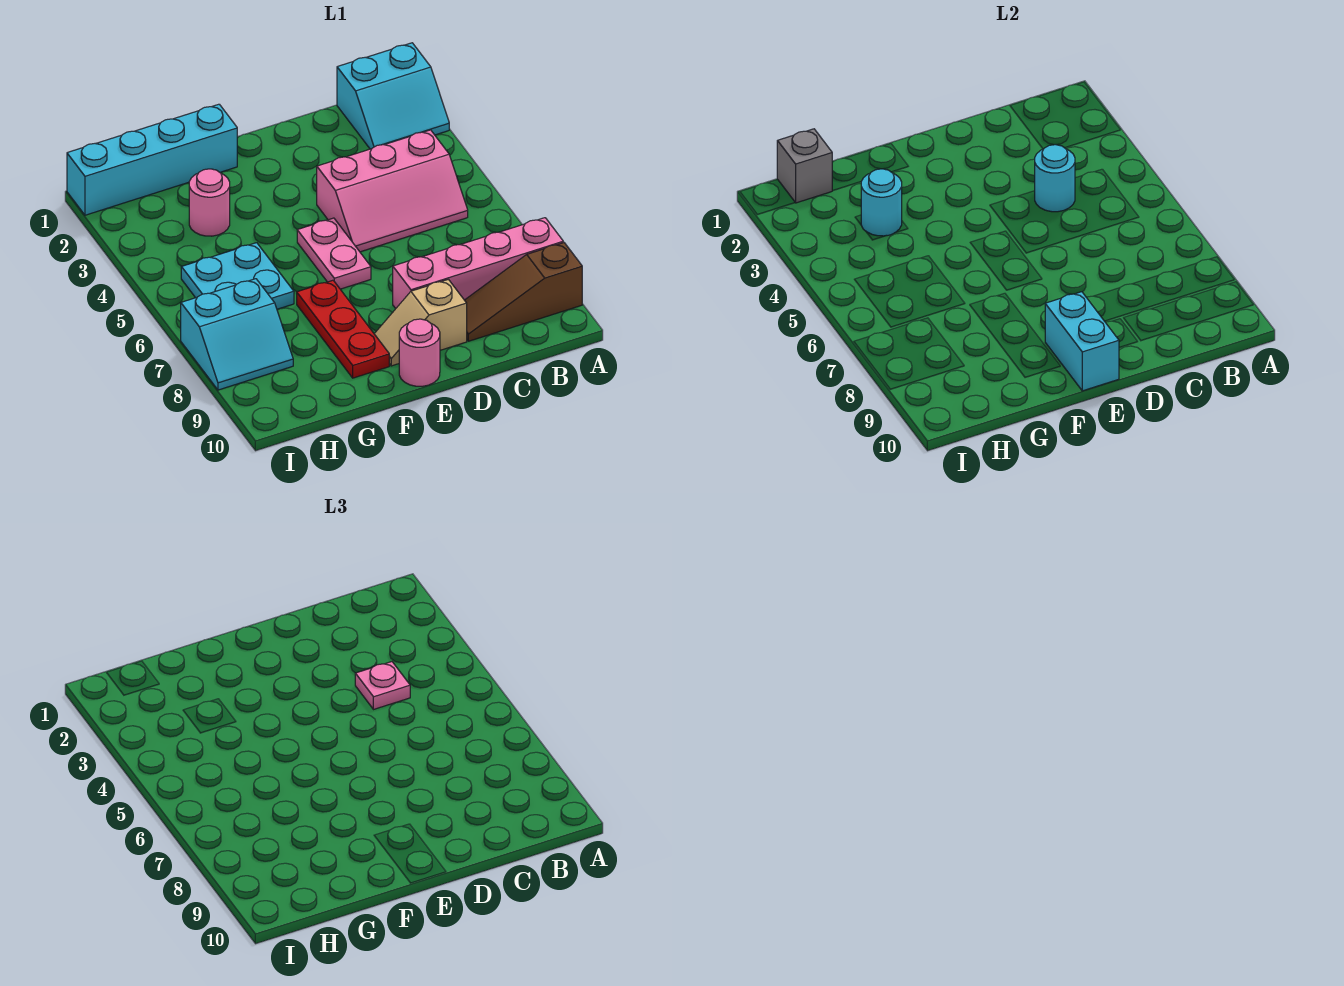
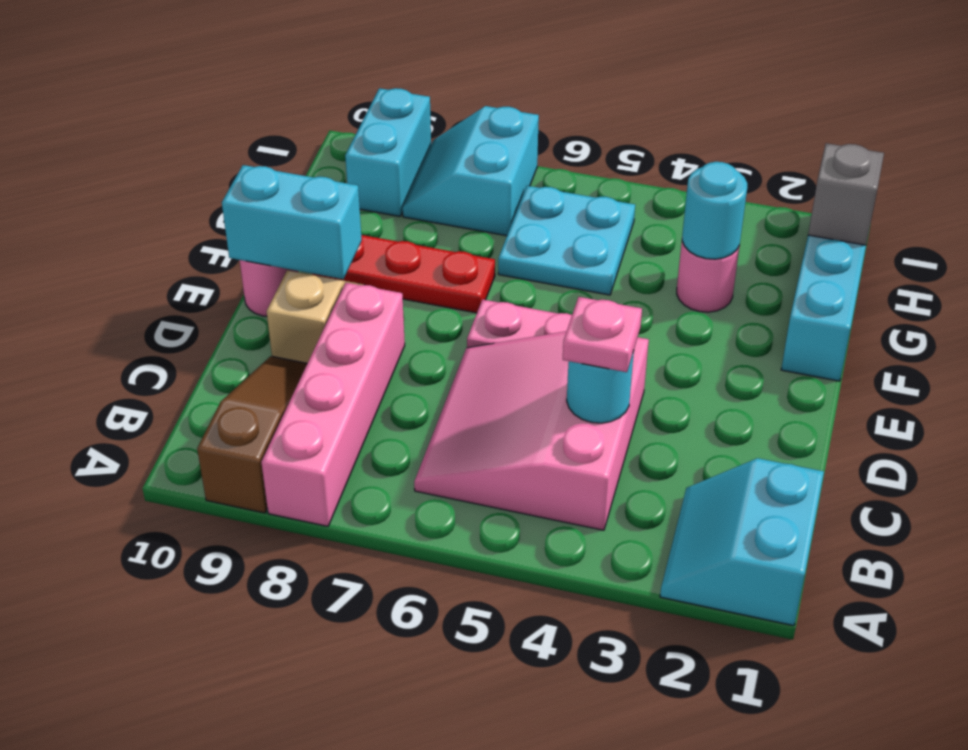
pink slope B4:D5 level 1 top 4 -> pink slope B4:D6 level 1 top 4
none -> cyan brick H9:I9 level 1

